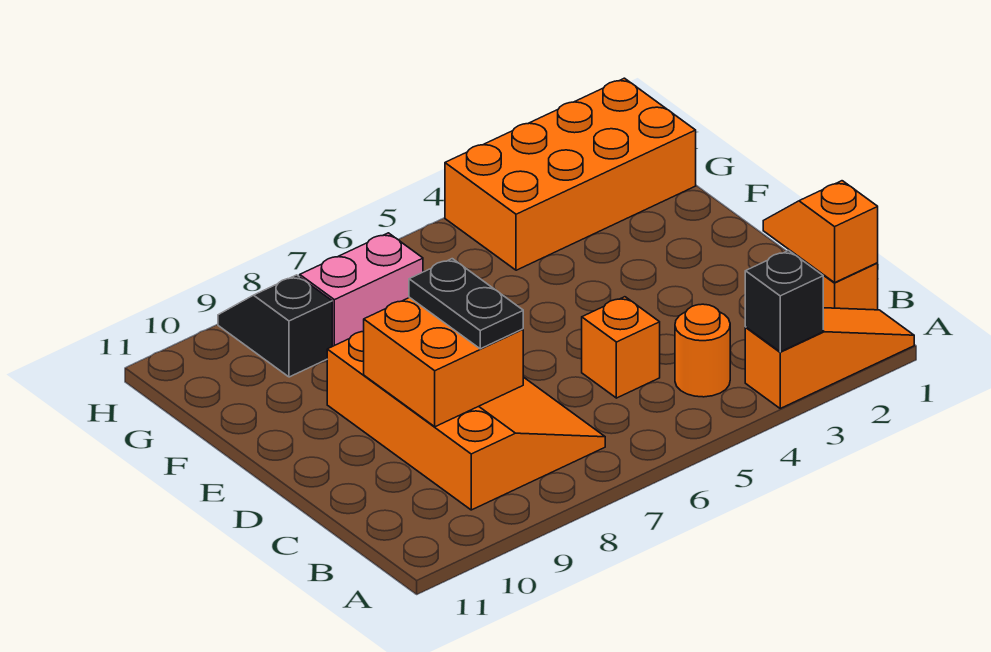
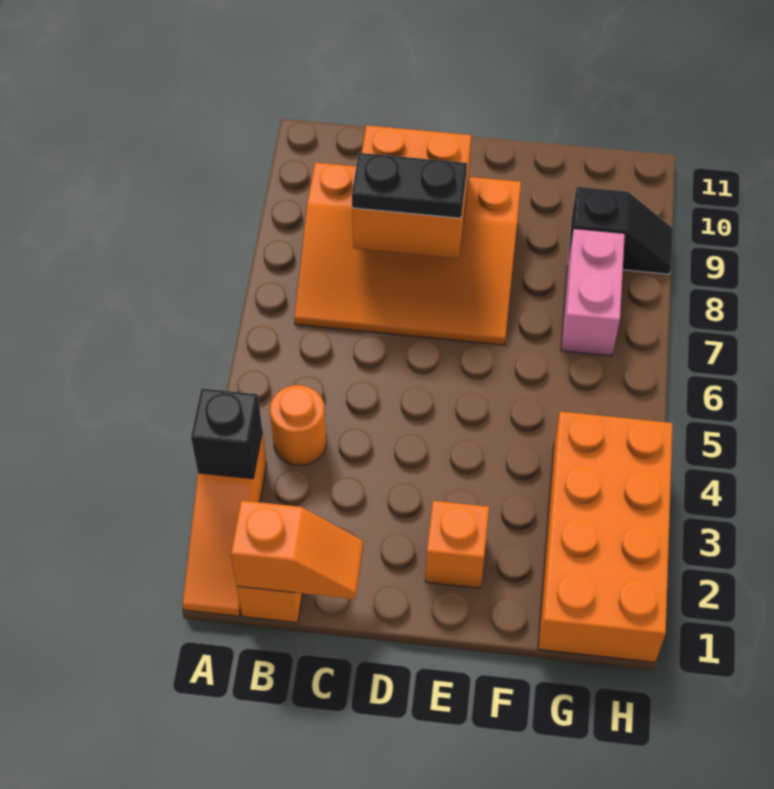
orange brick C5 level 1 -> orange brick E2 level 1

